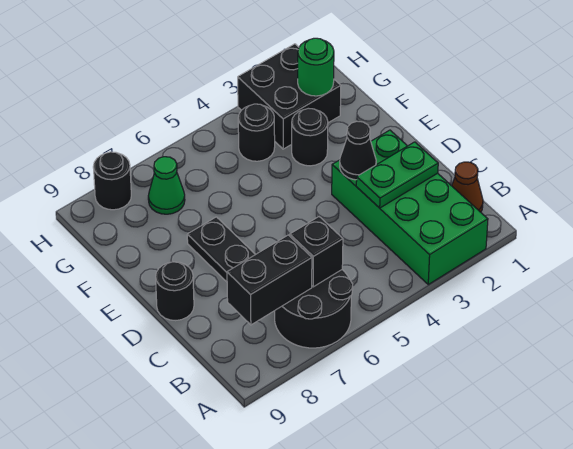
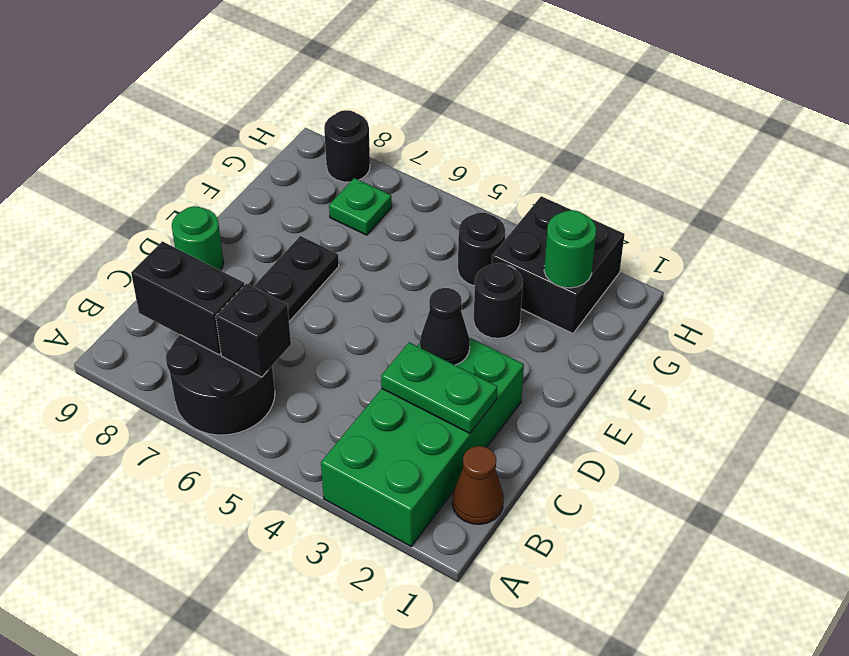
black round brick D9 level 1 -> green round brick D9 level 1
green cone G7 level 1 -> green plate G7 level 1

